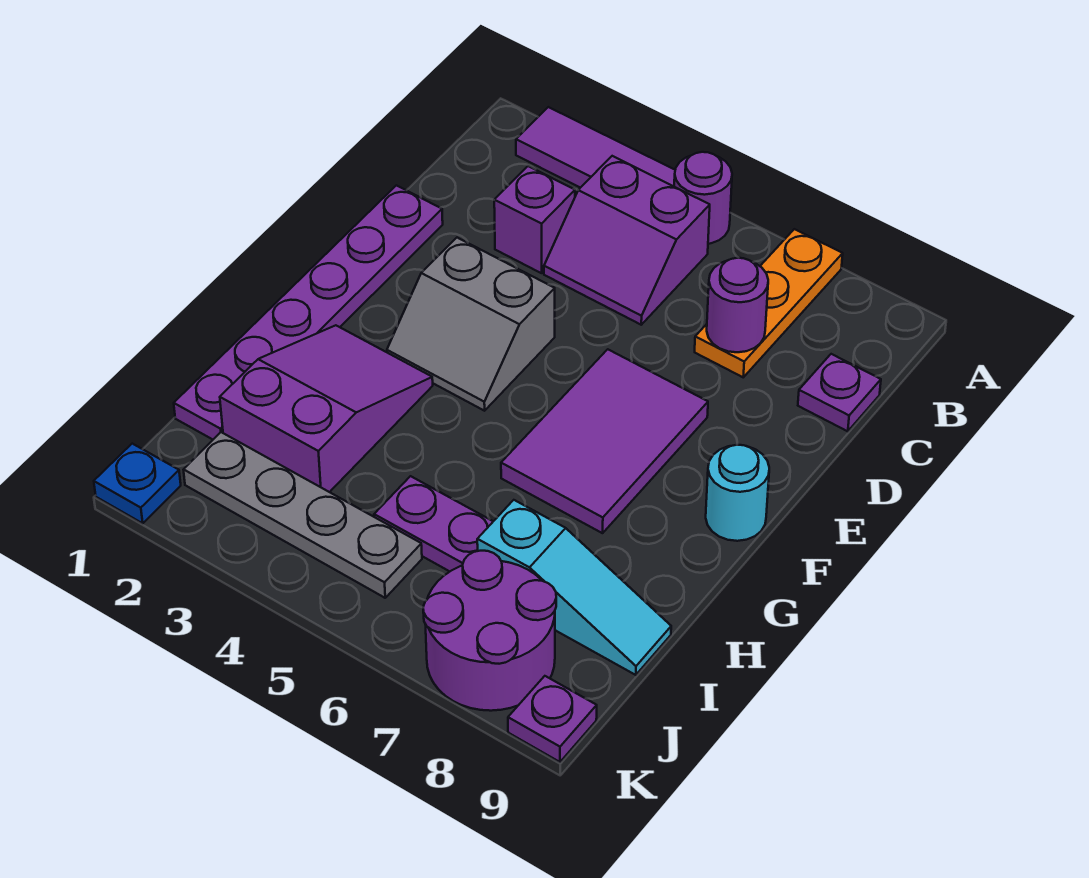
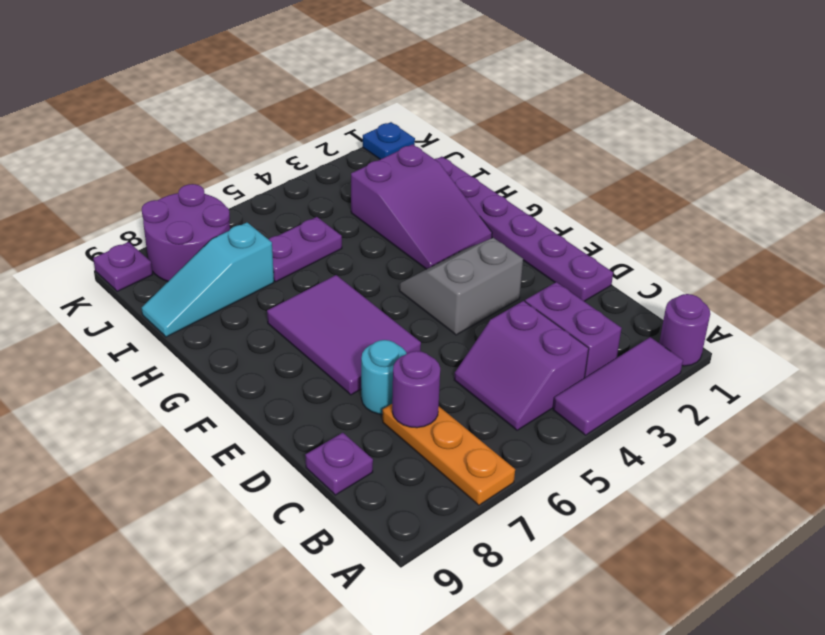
purple round brick A5 level 1 -> purple round brick A1 level 1
purple slope B4:C5 level 1 top B -> purple slope B4:C5 level 1 top 4
purple brick C3 level 1 -> purple brick B3:C3 level 1
cyan round brick F9 level 1 -> cyan round brick D7 level 1
grey plate J2:J5 level 1 -> none

